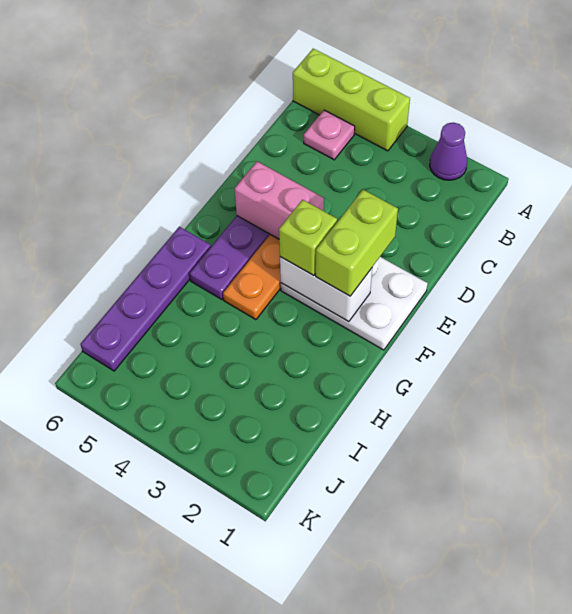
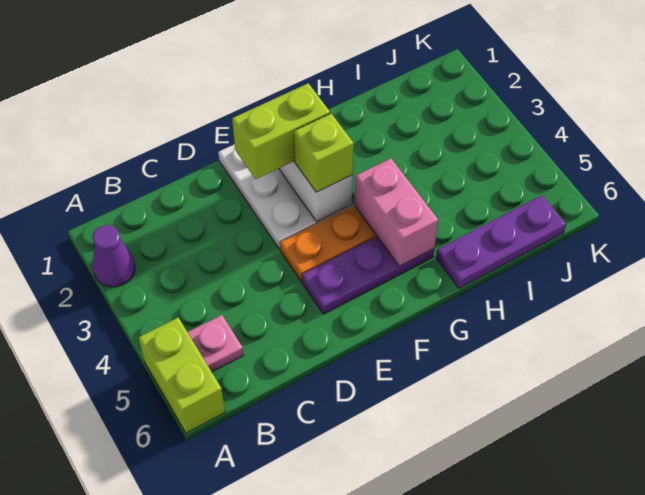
lime brick A4:A6 level 1 -> lime brick A5:A6 level 1
pink brick E4:E5 level 2 -> pink brick G4:G5 level 2
purple plate G6:J6 level 1 -> purple plate H6:J6 level 1

